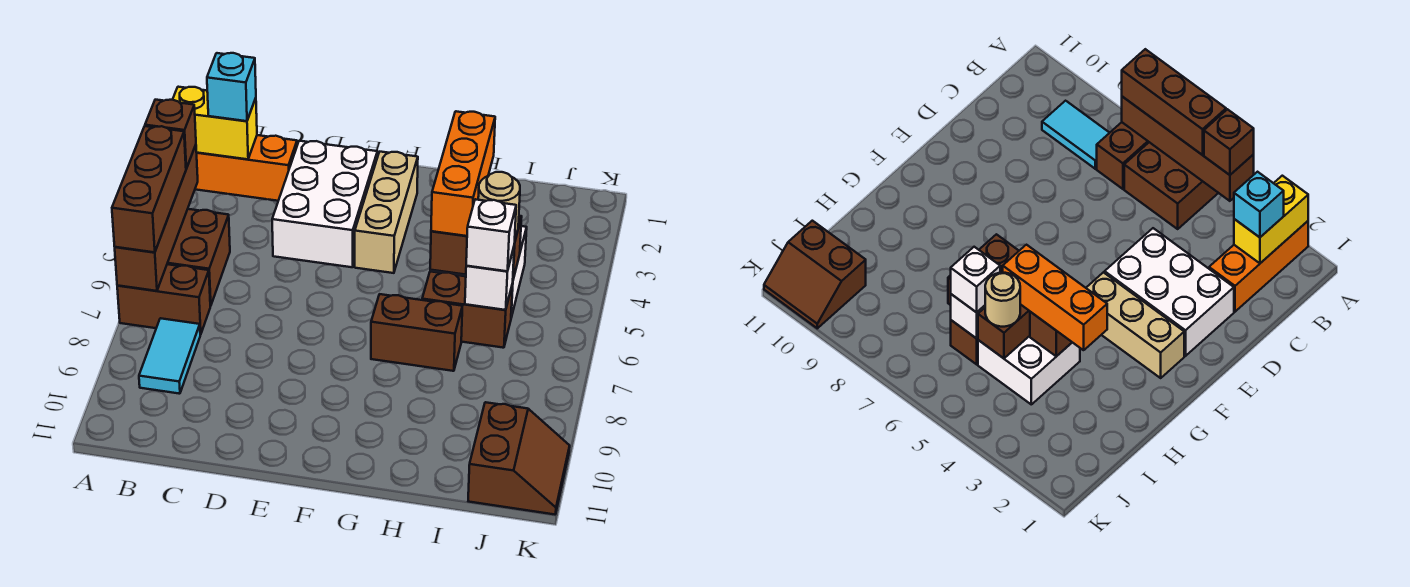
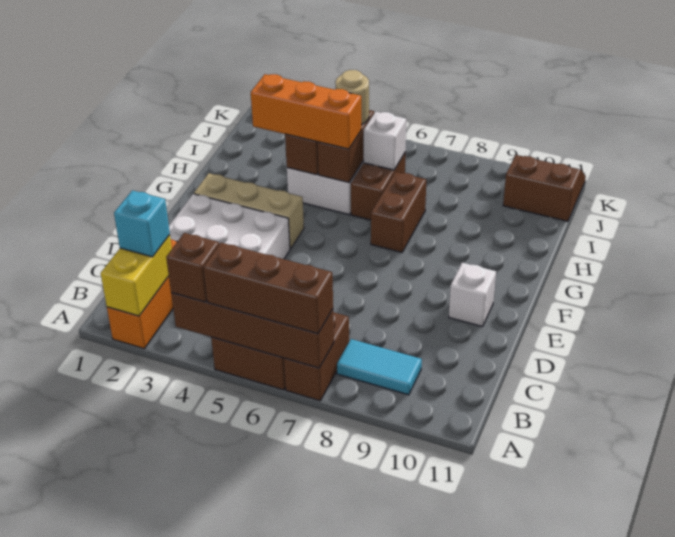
white brick I6 level 3 -> white brick E10 level 1

